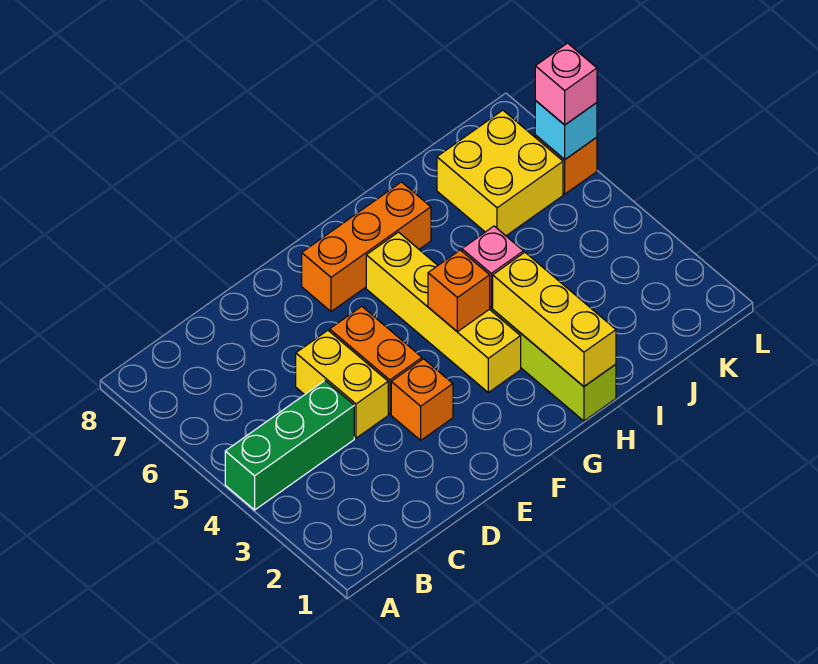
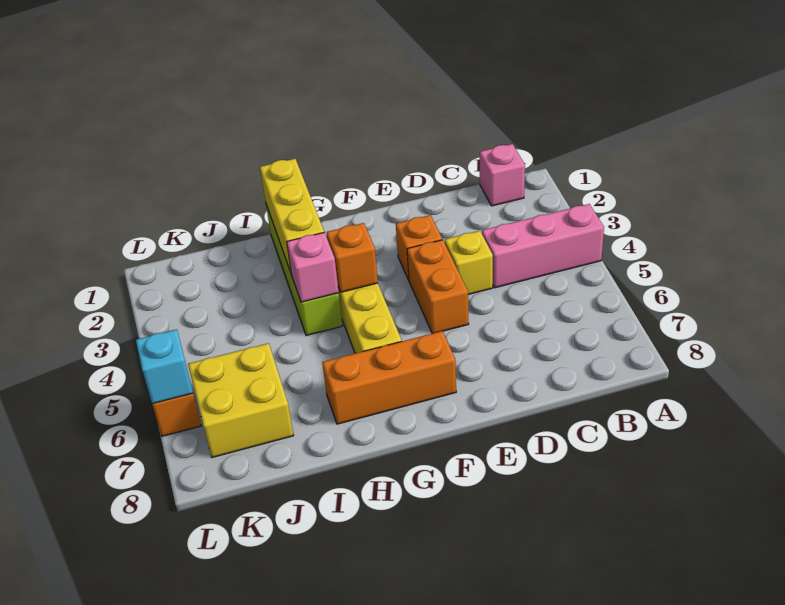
green brick A4:C4 level 1 -> pink brick A4:C4 level 1
yellow brick D4:D5 level 1 -> yellow brick D4 level 1
pink brick L6 level 3 -> pink brick B1 level 1

